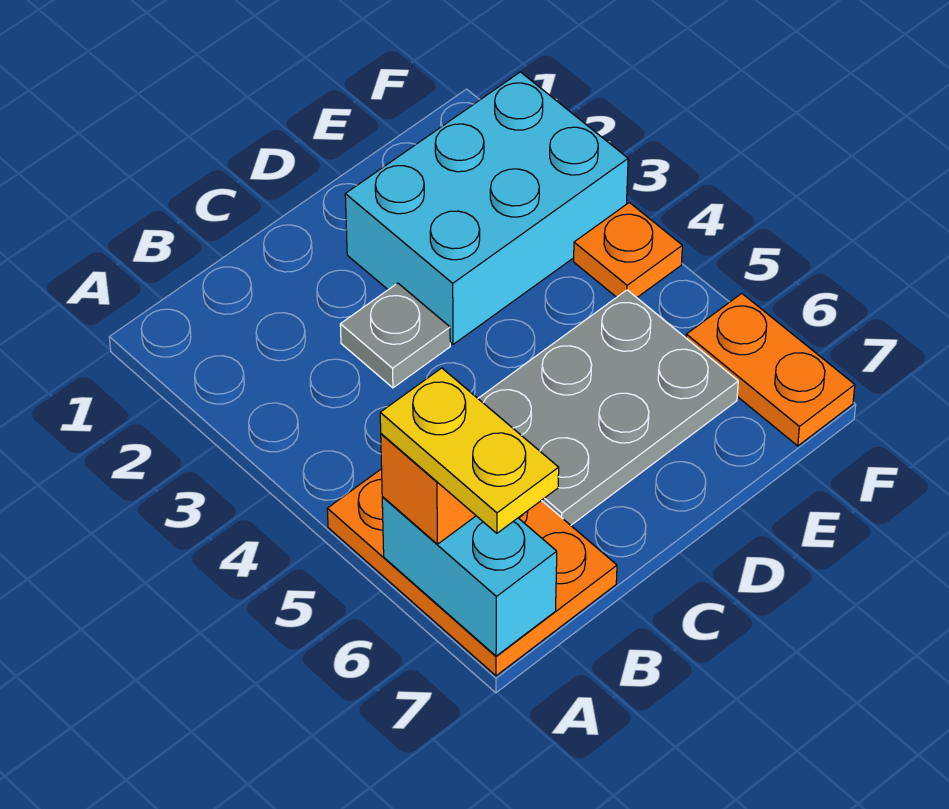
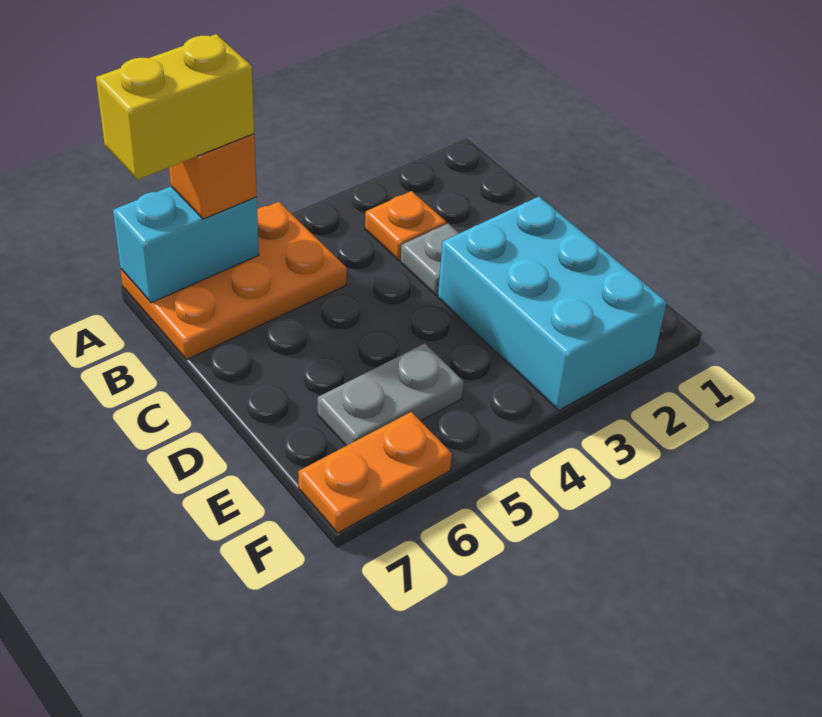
yellow plate A6:A7 level 4 -> yellow brick A6:A7 level 4
grey plate C5:E6 level 1 -> grey plate E5:E6 level 1
orange plate F4 level 1 -> orange plate B3 level 1

